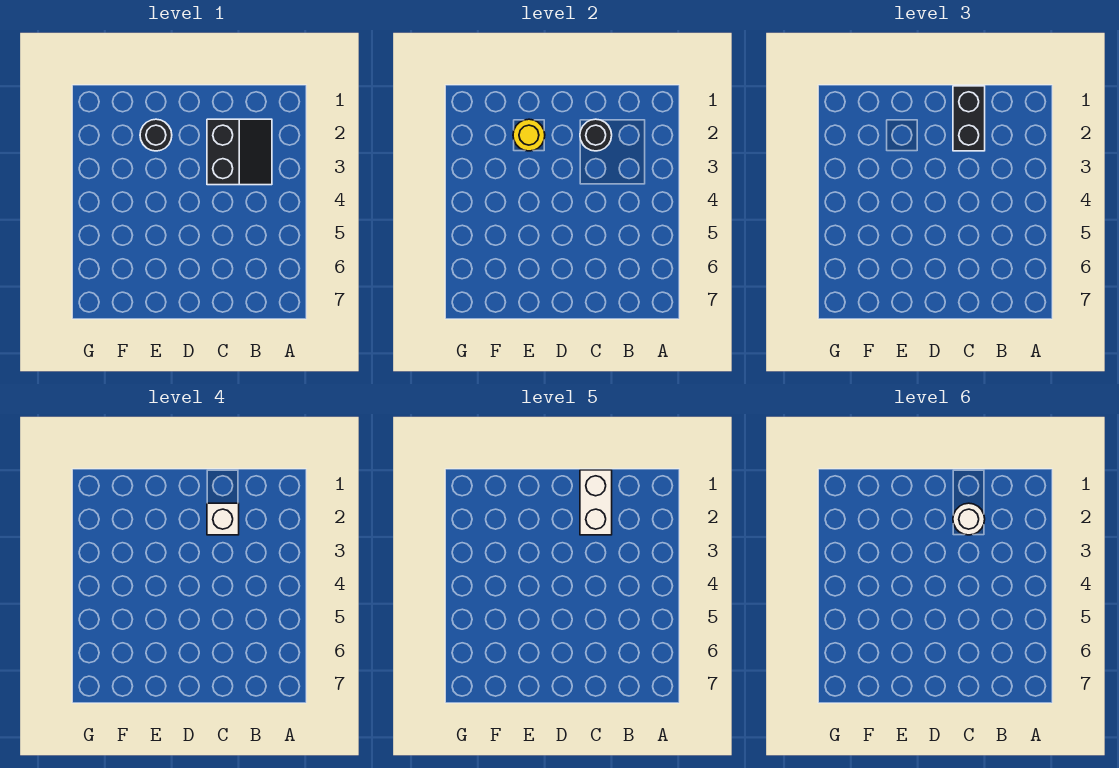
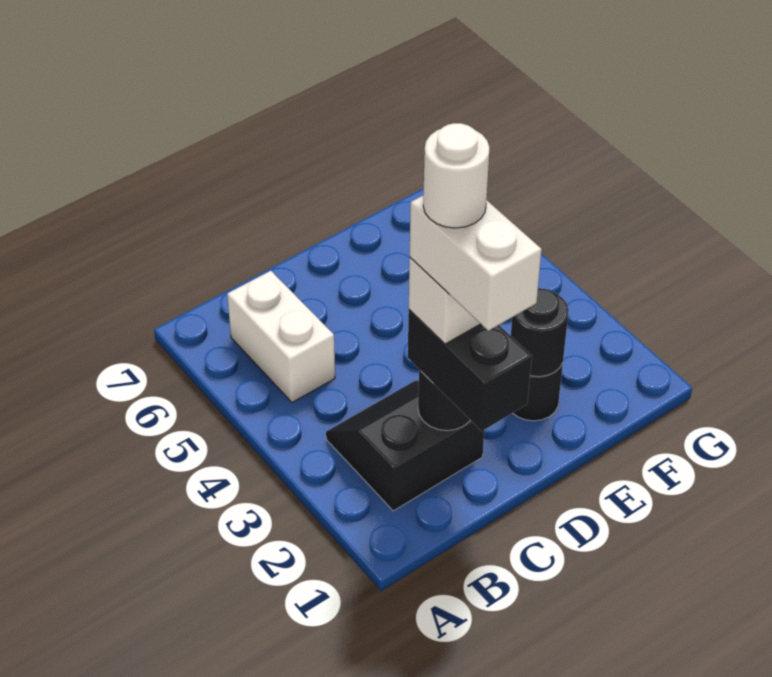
black slope B2:C3 level 1 top C -> black slope B2:C3 level 1 top 2
none -> white brick B5:B6 level 1
yellow round brick E2 level 2 -> black round brick E2 level 2

